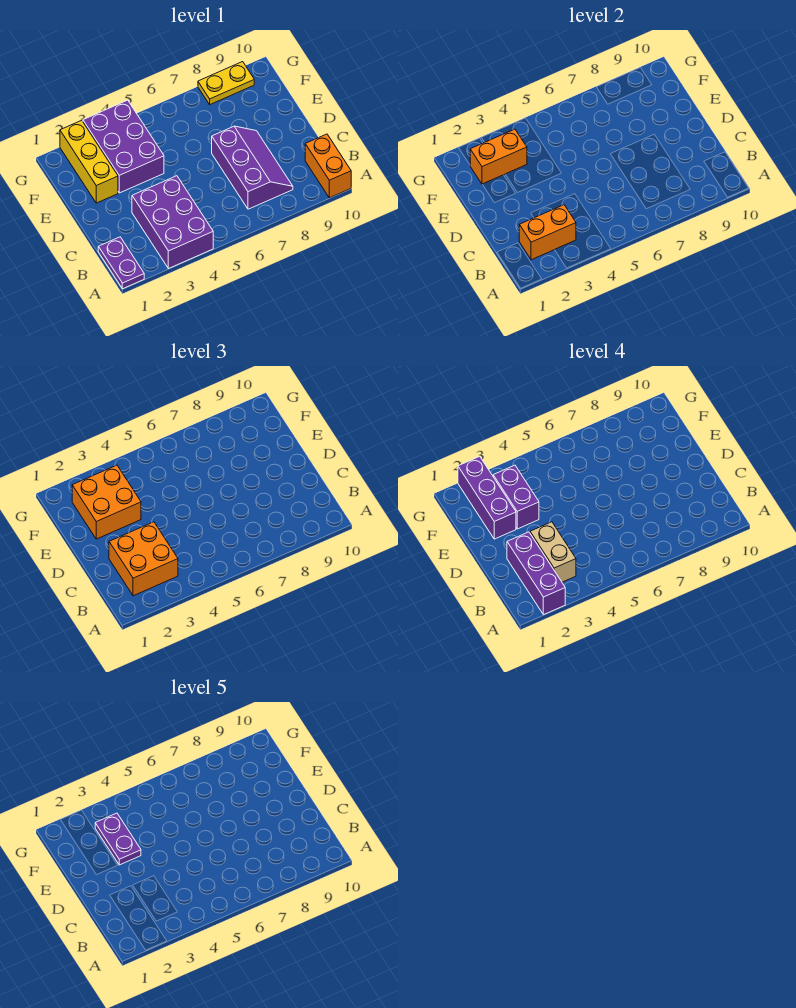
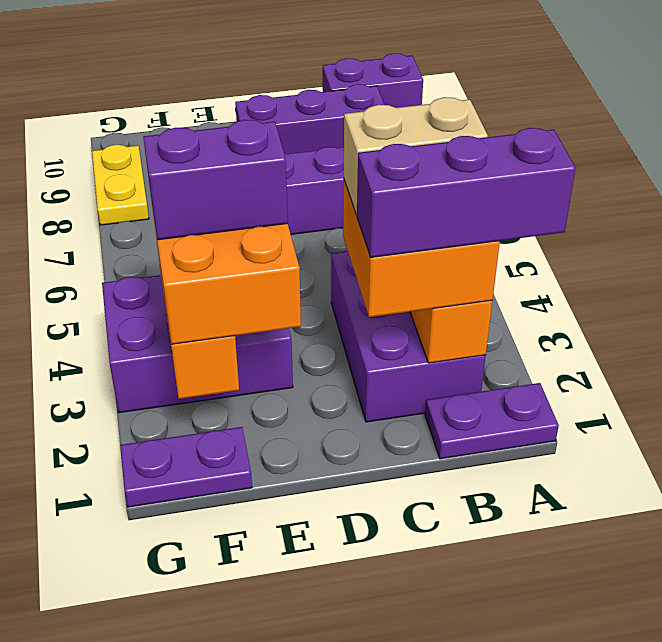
purple brick A3:C4 level 1 -> purple brick B2:C4 level 1
orange brick A10:B10 level 1 -> purple brick A10:B10 level 1
yellow brick E2:G2 level 1 -> none
purple brick E2:G2 level 4 -> purple brick B9:D9 level 1
purple plate E3:F3 level 5 -> purple plate F1:G1 level 1

